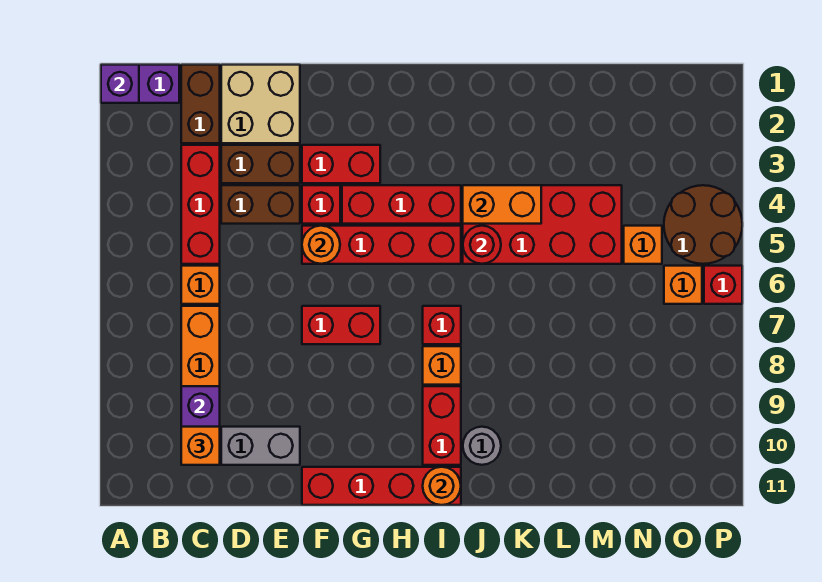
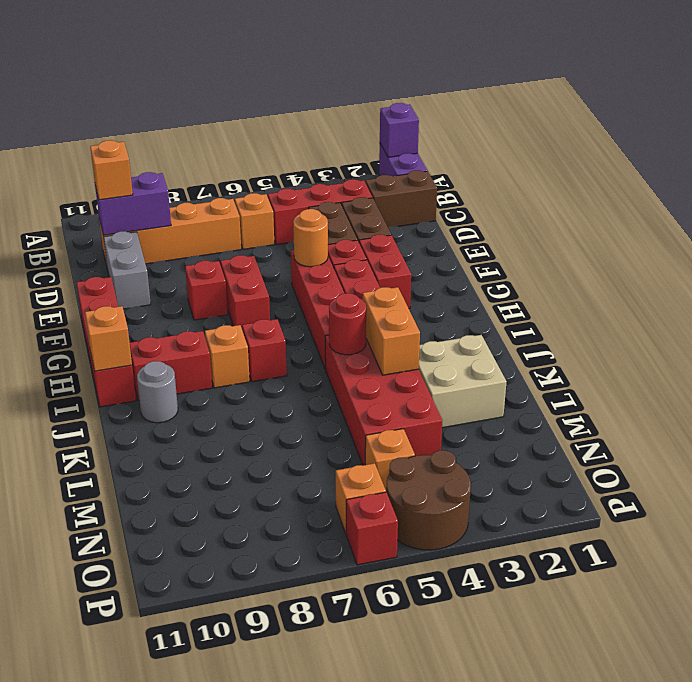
tan brick D1:E2 level 1 -> tan brick K2:L3 level 1
none -> red brick F8 level 1
orange round brick I11 level 2 -> orange brick I11 level 2

